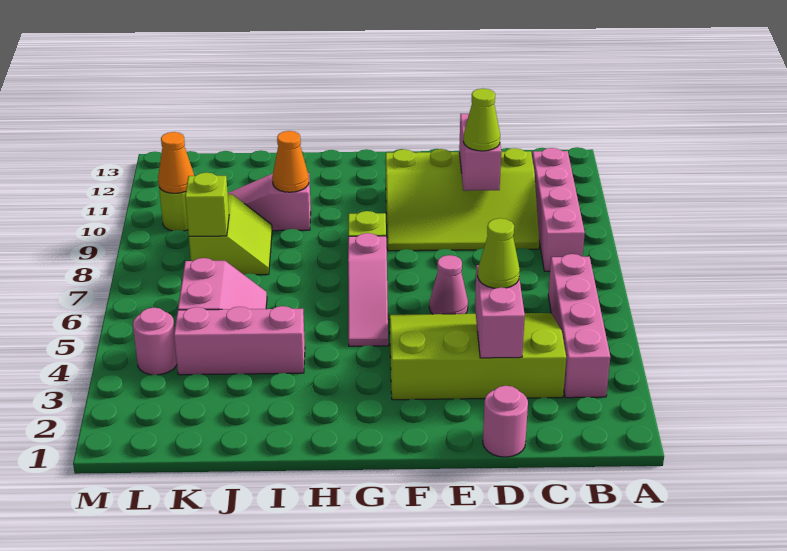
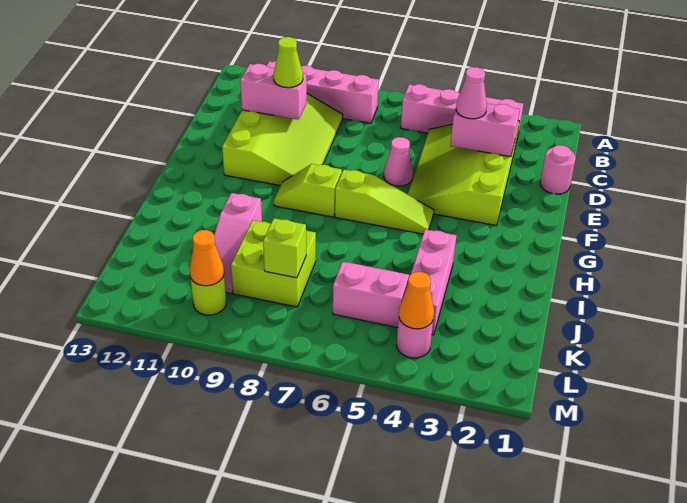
lime cone D4 level 3 -> pink cone D4 level 3
pink slope G5:G7 level 1 top 7 -> lime slope G5:G7 level 1 top 7
orange cone I10 level 2 -> orange cone L4 level 2
lime slope J8:K9 level 1 top K -> lime brick J8:K9 level 1

